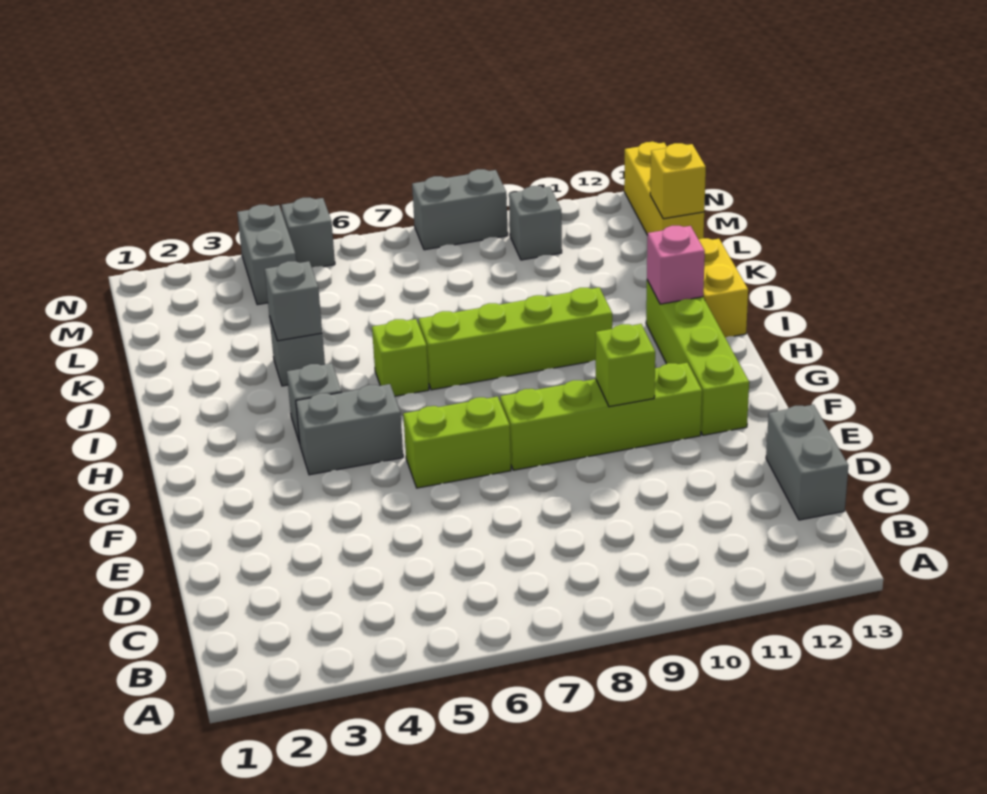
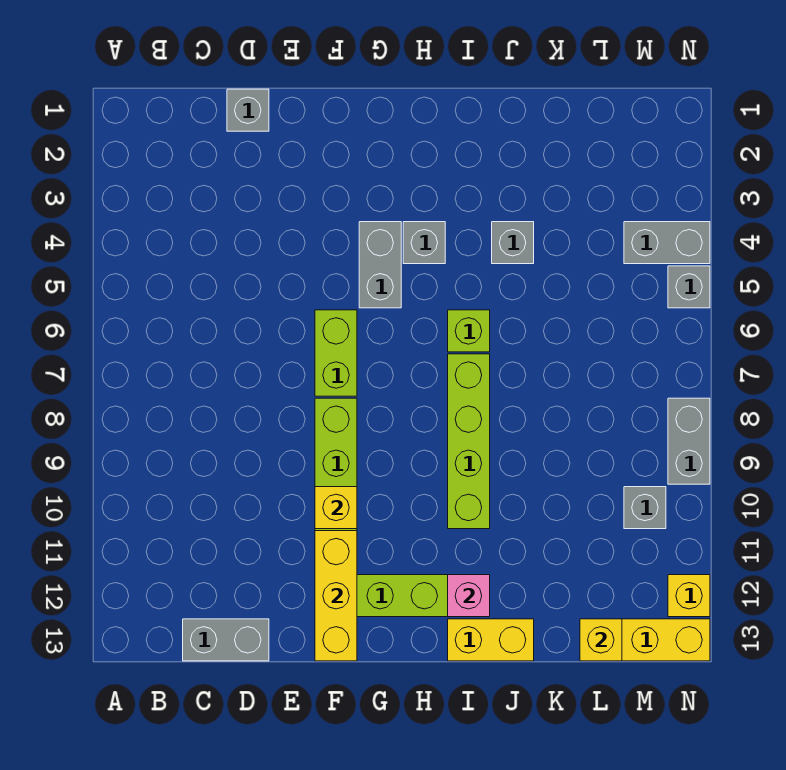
lime brick F10 level 2 -> yellow brick F10 level 2
none -> yellow brick F11:F13 level 2
grey brick J4 level 2 -> grey brick D1 level 1
none -> yellow brick N12 level 1

